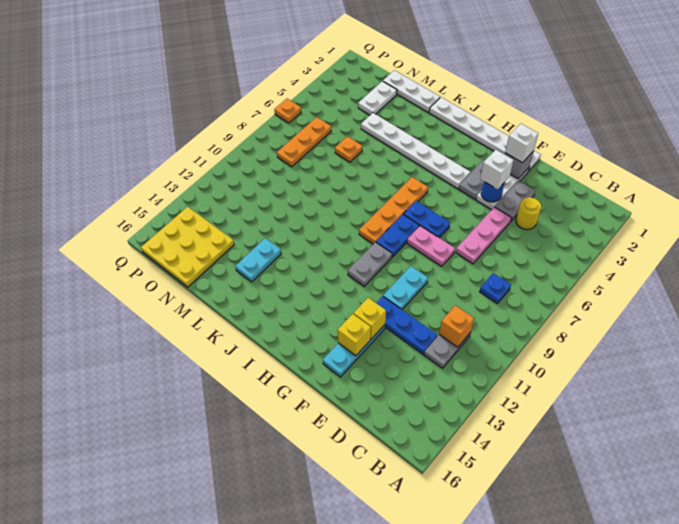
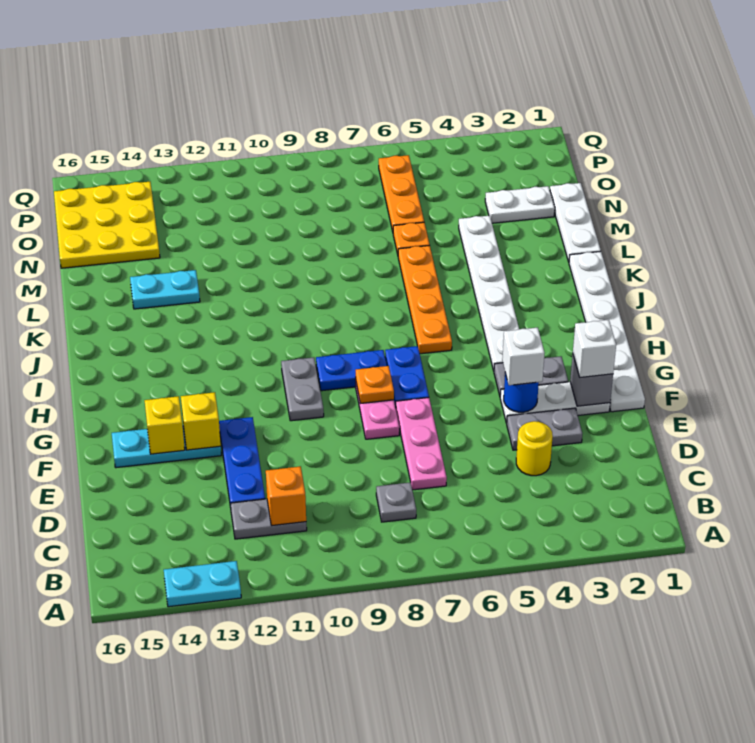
blue plate C8 level 1 -> grey plate C8 level 1
pink plate E5:E7 level 1 -> pink plate D7:F7 level 1
cyan plate F10:F11 level 1 -> cyan plate A13:A14 level 1
grey plate H10:H11 level 1 -> grey plate G10:H10 level 1
orange plate I6:I9 level 1 -> orange plate I6:L6 level 1
orange plate O6:O8 level 1 -> orange plate N6:P6 level 1
orange plate Q6 level 1 -> orange plate G8 level 2

